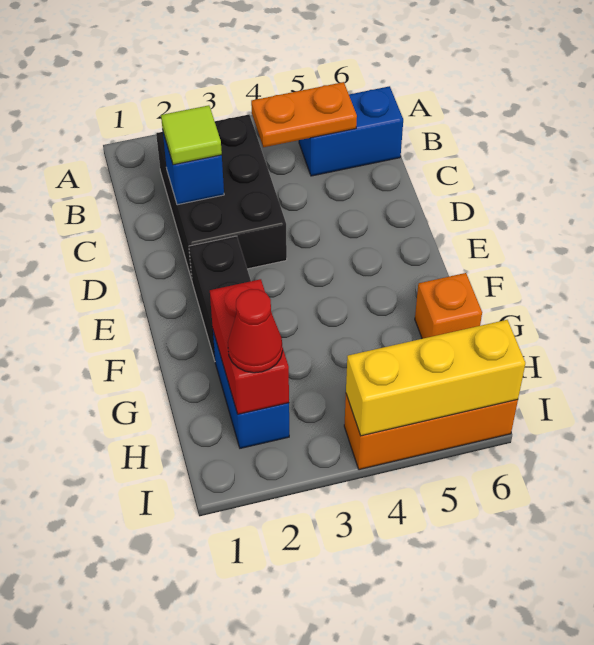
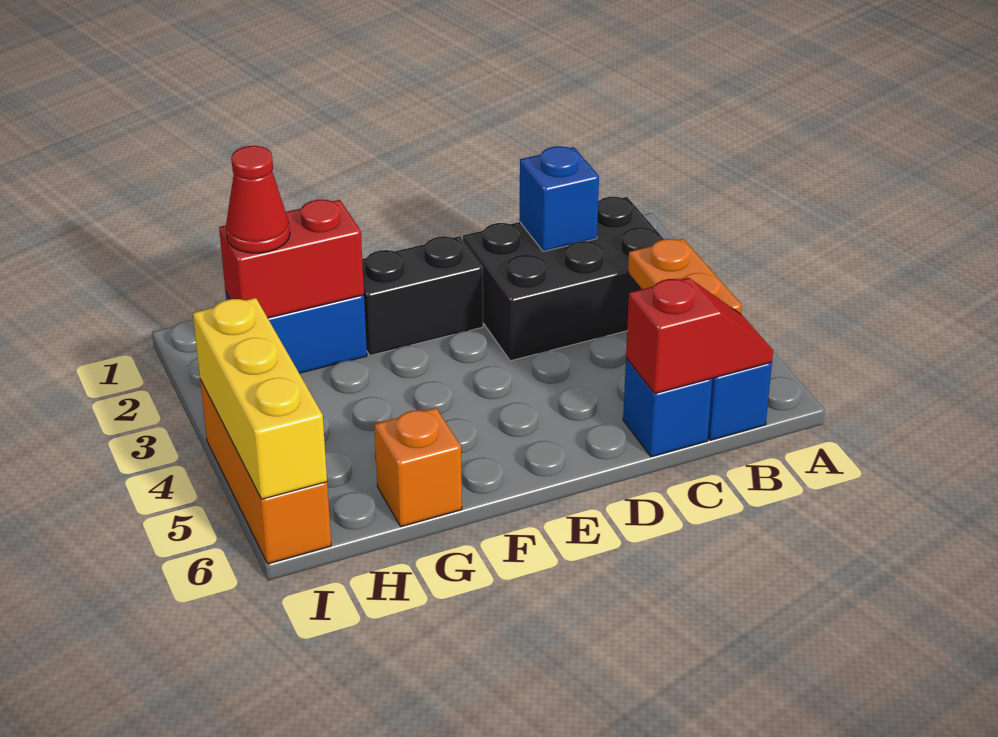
none -> red slope B6:C6 level 2 top C
lime tile C2 level 3 -> none
none -> blue brick C6 level 1

